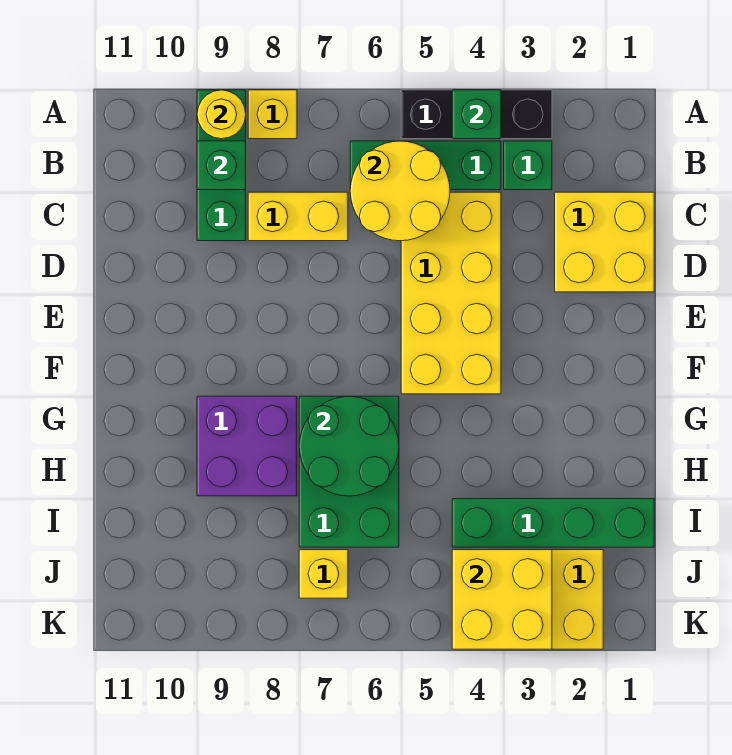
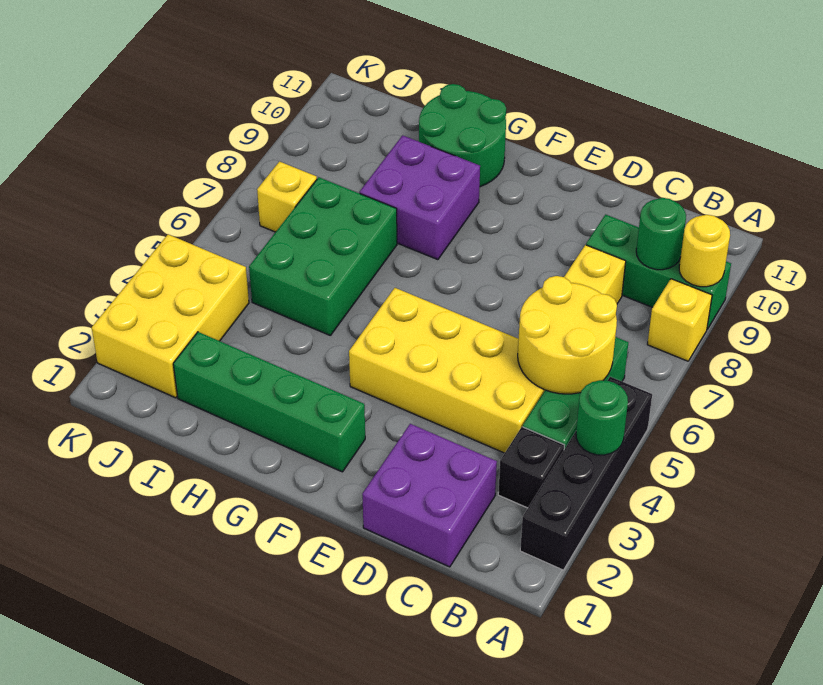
black brick A3:A5 level 1 -> black brick A2:A5 level 1
green brick A4 level 2 -> green round brick A4 level 2
green brick B3 level 1 -> black brick B3 level 1
green brick B9 level 2 -> green round brick B9 level 2
yellow brick C1:D2 level 1 -> purple brick C1:D2 level 1
green brick G6:I7 level 1 -> green brick H5:I7 level 1
green round brick G6:H7 level 2 -> green round brick G10:H11 level 1
green brick I1:I4 level 1 -> green brick F2:I2 level 1
yellow brick J3:K4 level 2 -> none

